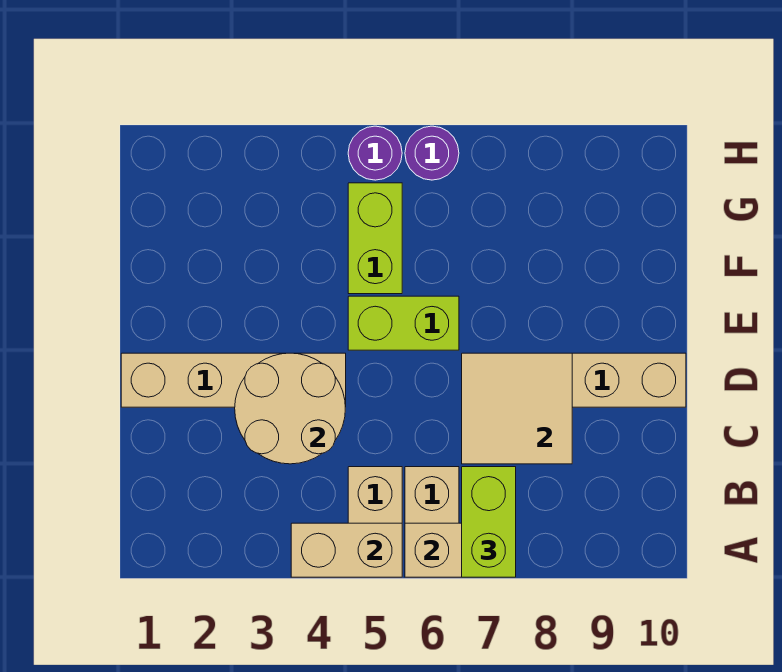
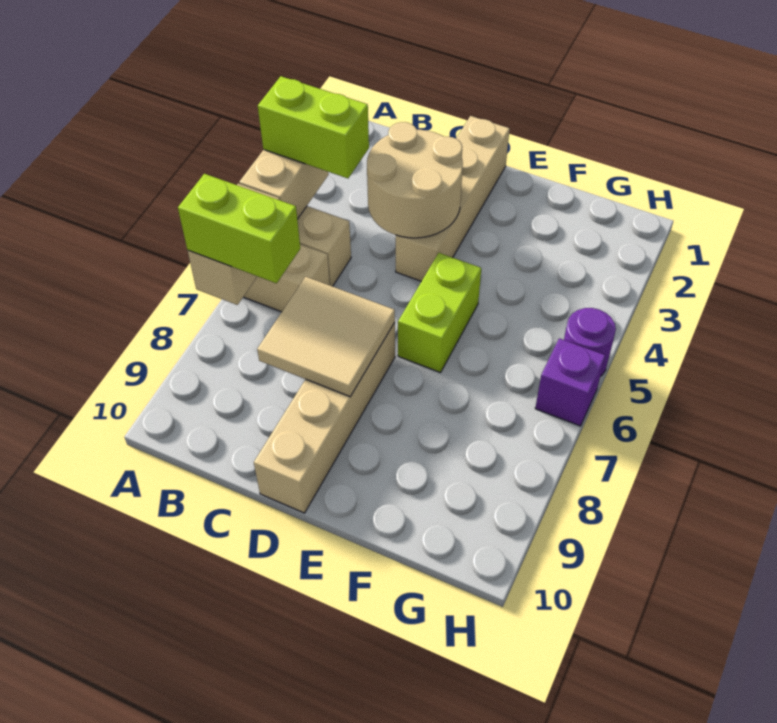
lime brick F5:G5 level 1 -> lime brick A4:B4 level 3
purple round brick H6 level 1 -> purple brick H6 level 1

